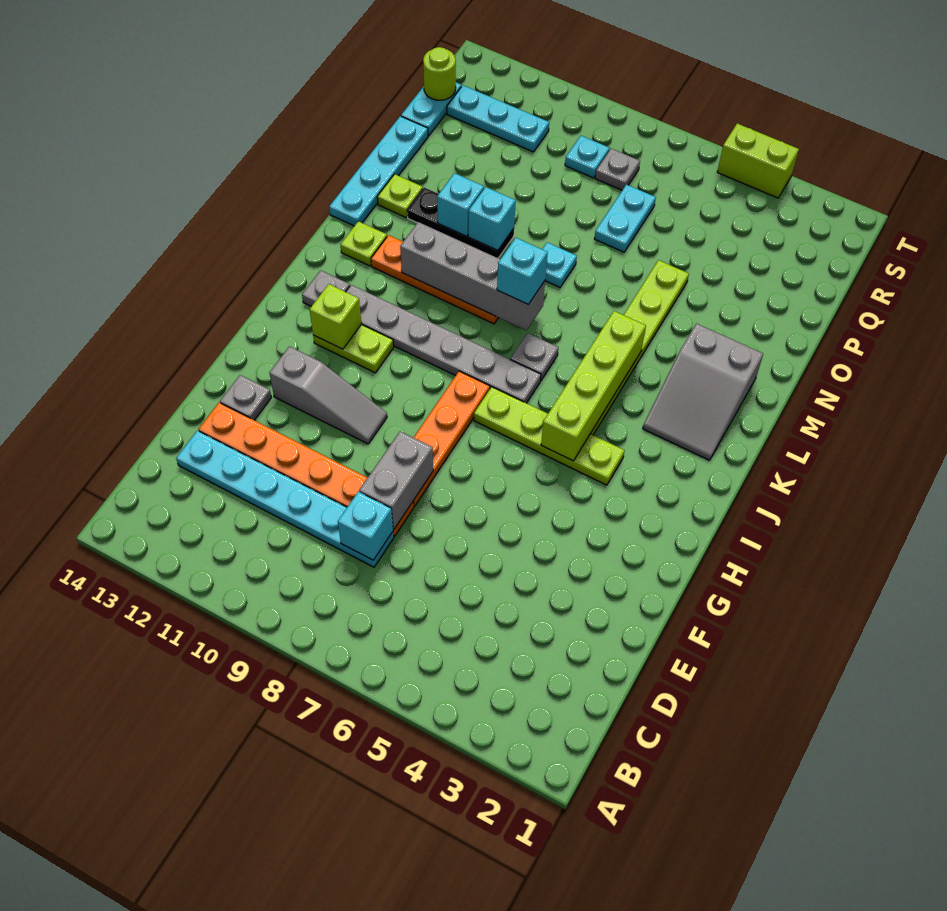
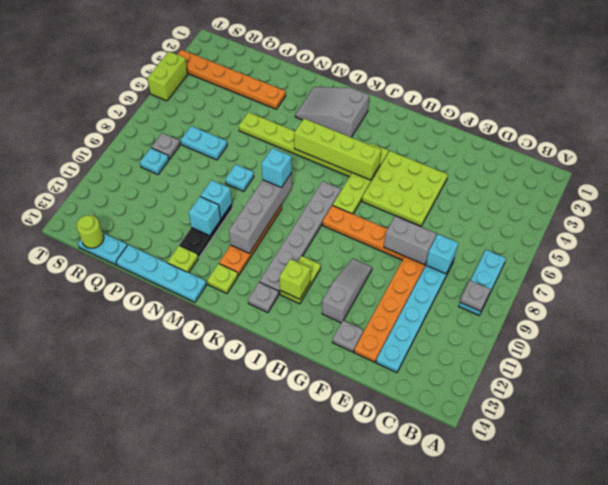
none -> lime plate F4:H6 level 1
grey slope K2:M3 level 1 top M -> grey slope K2:M3 level 1 top K
grey plate K7 level 1 -> grey plate B9 level 2
none -> orange plate O3:T3 level 1
cyan plate R11:R13 level 1 -> cyan plate B7:B9 level 1

